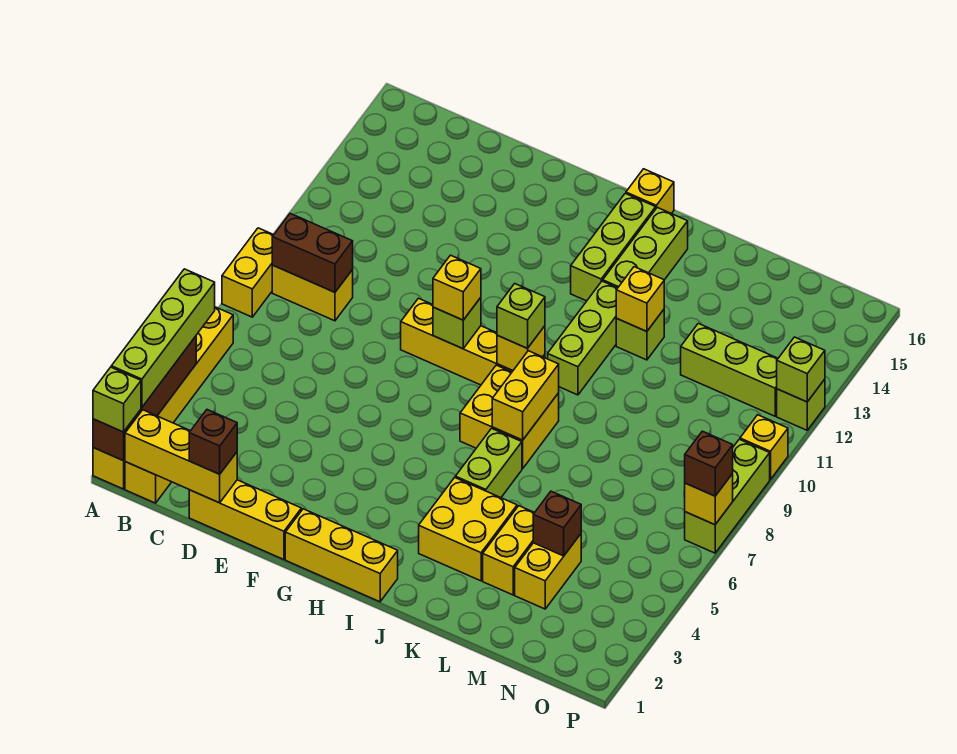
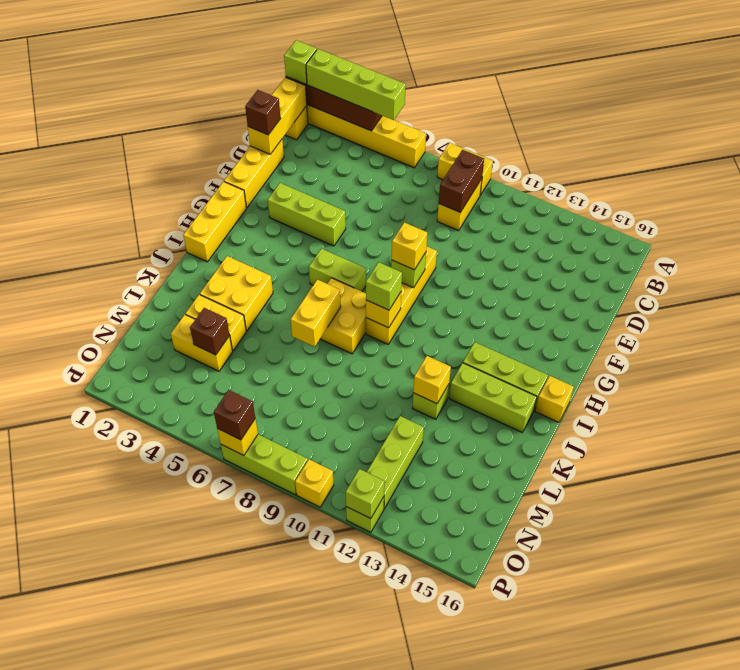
lime brick J5:J6 level 1 -> lime brick H6:H7 level 1
yellow brick J7:J8 level 2 -> yellow brick J7:K7 level 2
lime brick J10:J12 level 1 -> lime brick F3:F5 level 1

